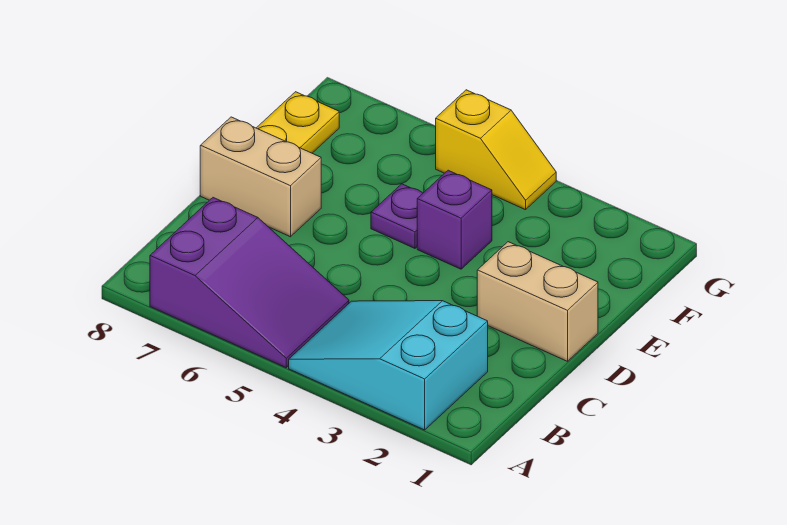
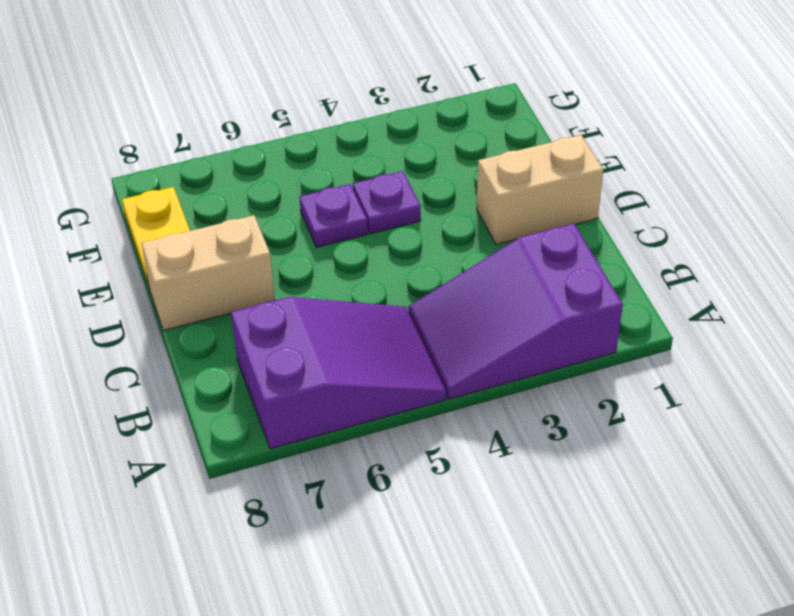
cyan slope A2:B4 level 1 top 2 -> purple slope A2:B4 level 1 top 2
purple brick E4 level 1 -> purple plate E4 level 1
yellow slope G4:G5 level 1 top 5 -> none

